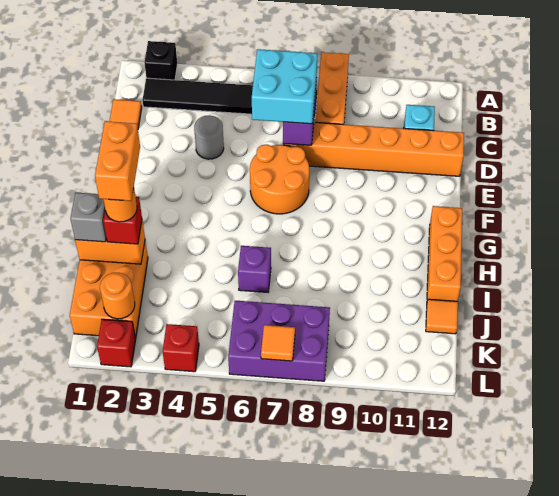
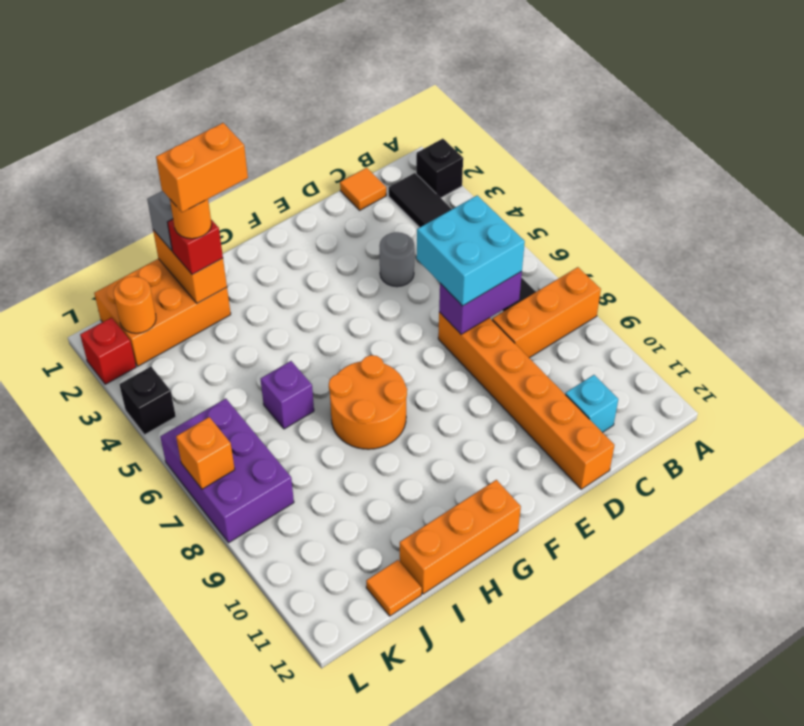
orange round brick E6:F7 level 1 -> orange round brick G7:H8 level 1
red brick L4 level 1 -> black brick L4 level 1
orange tile L7 level 2 -> orange brick L7 level 2

